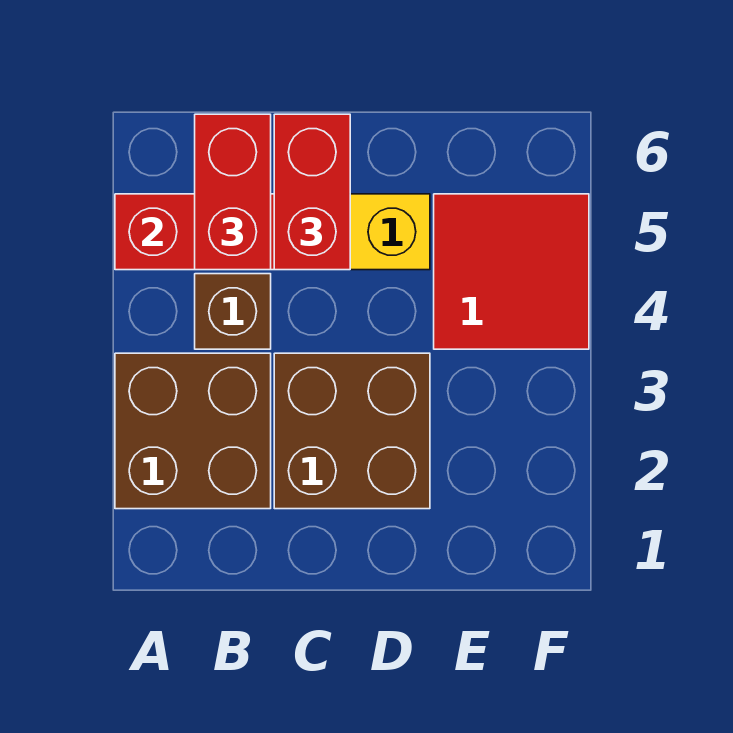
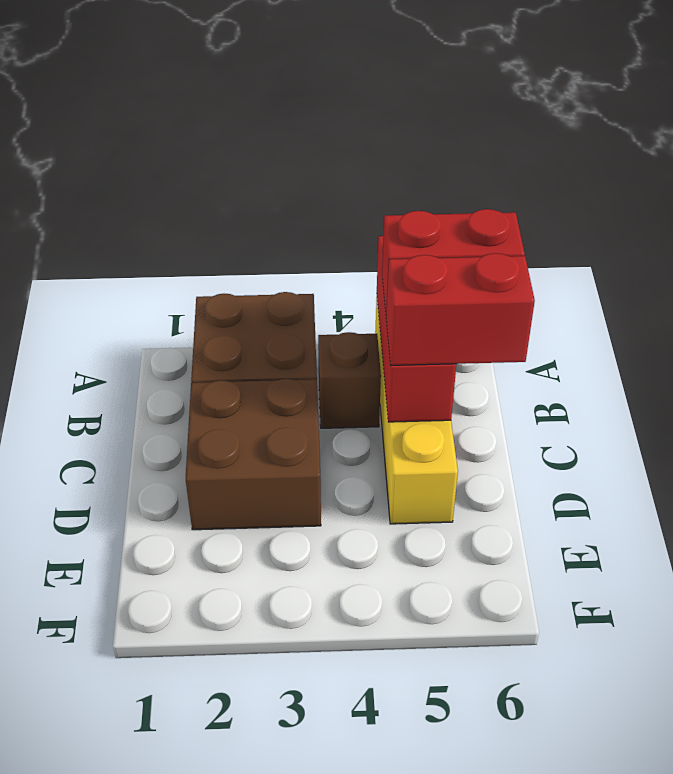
red tile E4:F5 level 1 -> none

